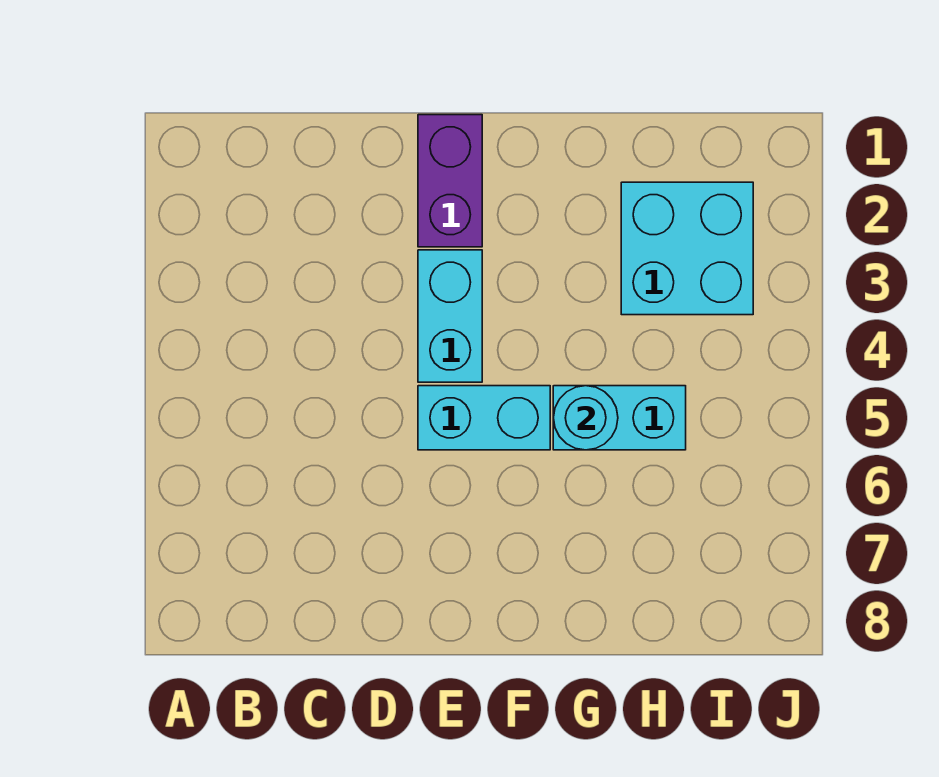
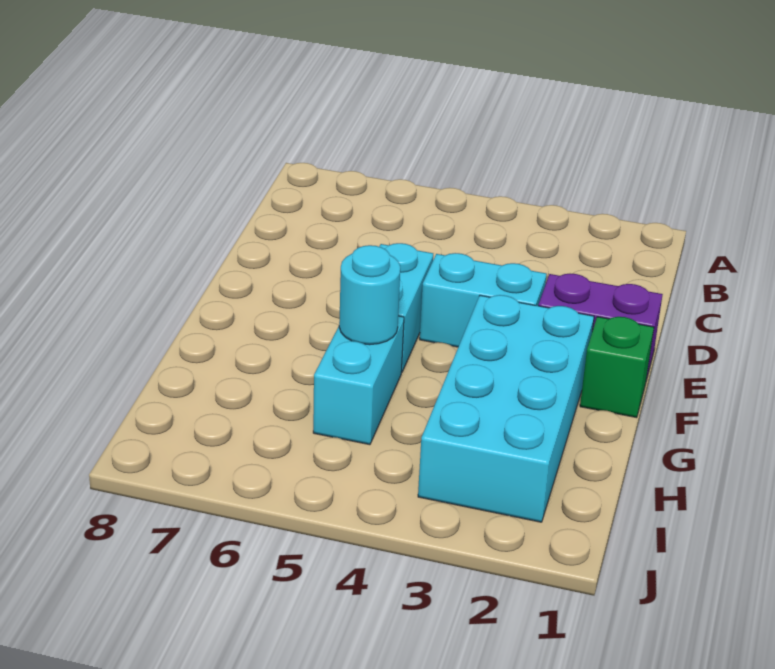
none -> green brick F1 level 1
cyan brick H2:I3 level 1 -> cyan brick F2:I3 level 1

